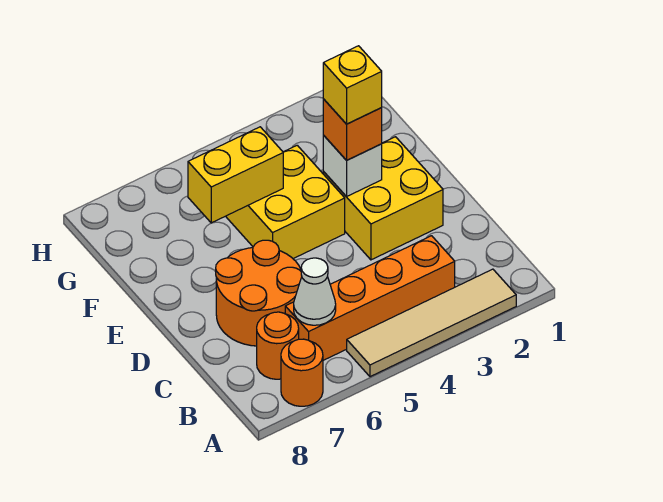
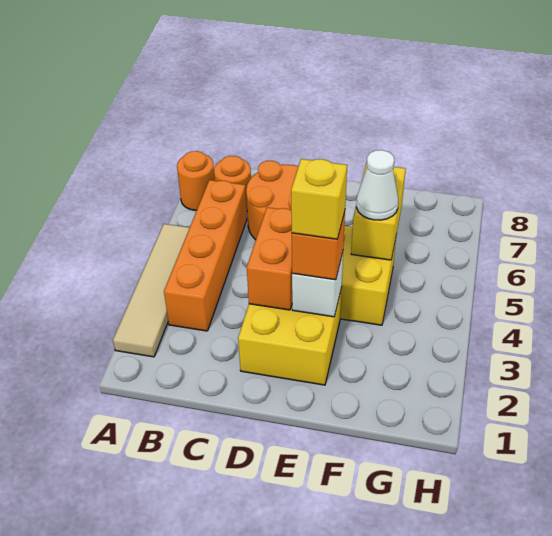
white cone B6 level 2 -> white cone F5 level 3
none -> orange brick D3:D4 level 2

